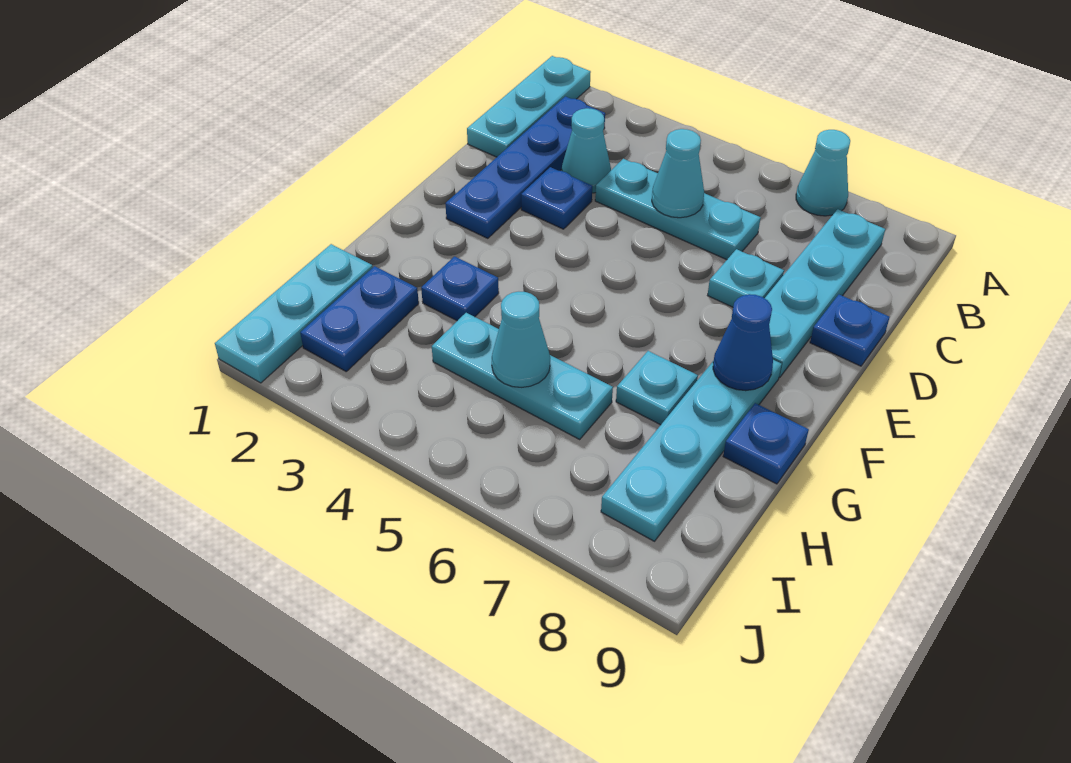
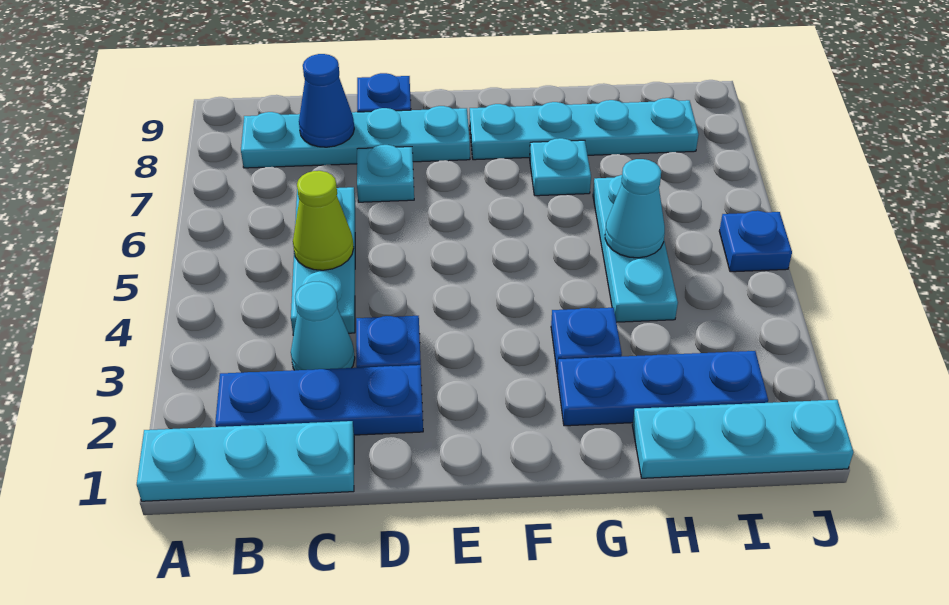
cyan cone A7 level 1 -> none
blue plate B2:E2 level 1 -> blue plate B2:D2 level 1
cyan cone C5 level 2 -> lime cone C5 level 2
blue cone F8 level 2 -> blue cone C8 level 2
blue plate G9 level 1 -> blue plate J5 level 1
blue plate H2:I2 level 1 -> blue plate G2:I2 level 1

